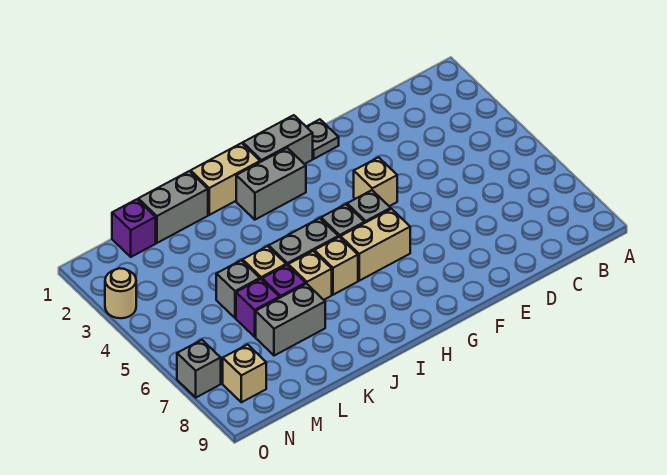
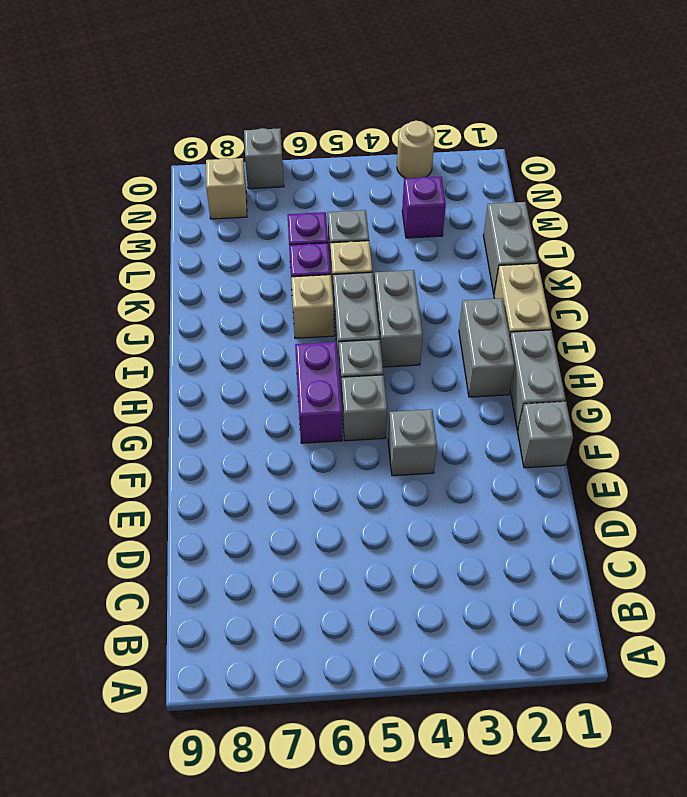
grey plate F1 level 1 -> grey brick F1 level 1
tan brick F4 level 1 -> grey brick F4 level 1
tan brick G6:H6 level 1 -> purple brick G6:H6 level 1
tan brick I6 level 1 -> none
grey brick K7:L7 level 1 -> grey brick I4:J4 level 1
purple brick M1 level 1 -> purple brick M3 level 1

